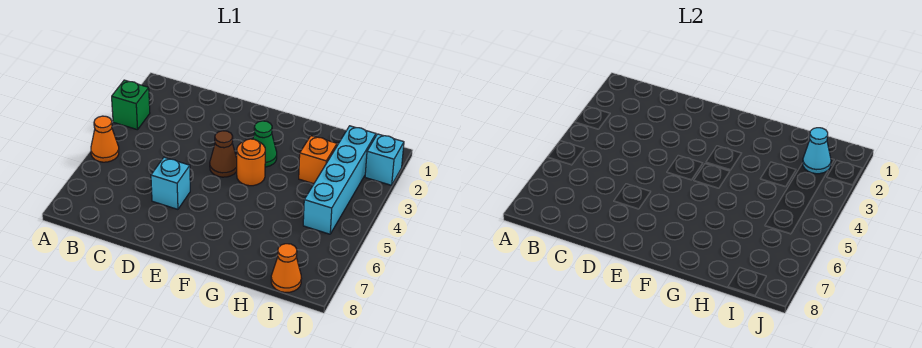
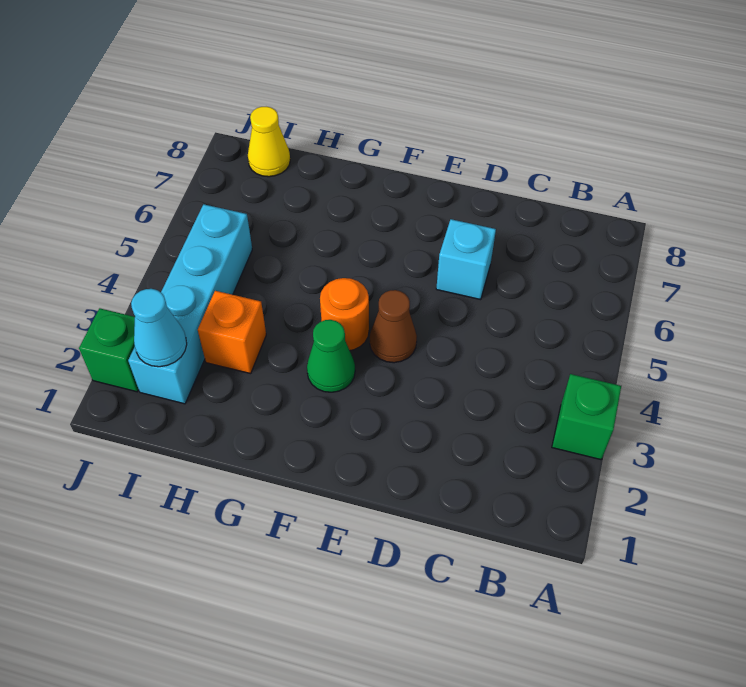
orange cone A5 level 1 -> none
orange cone I8 level 1 -> yellow cone I8 level 1
cyan brick J2 level 1 -> green brick J2 level 1

